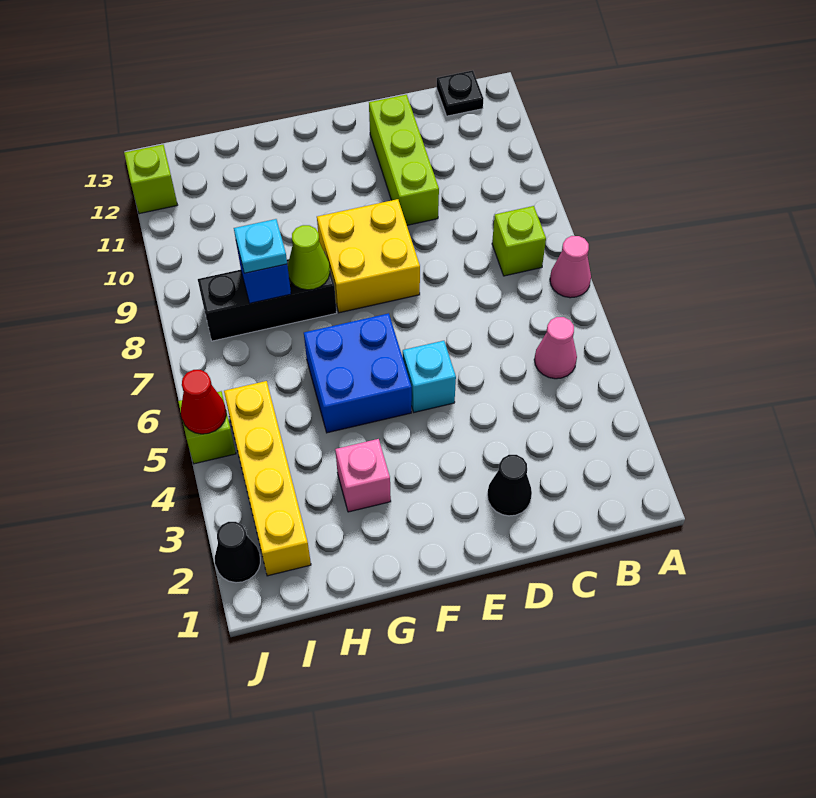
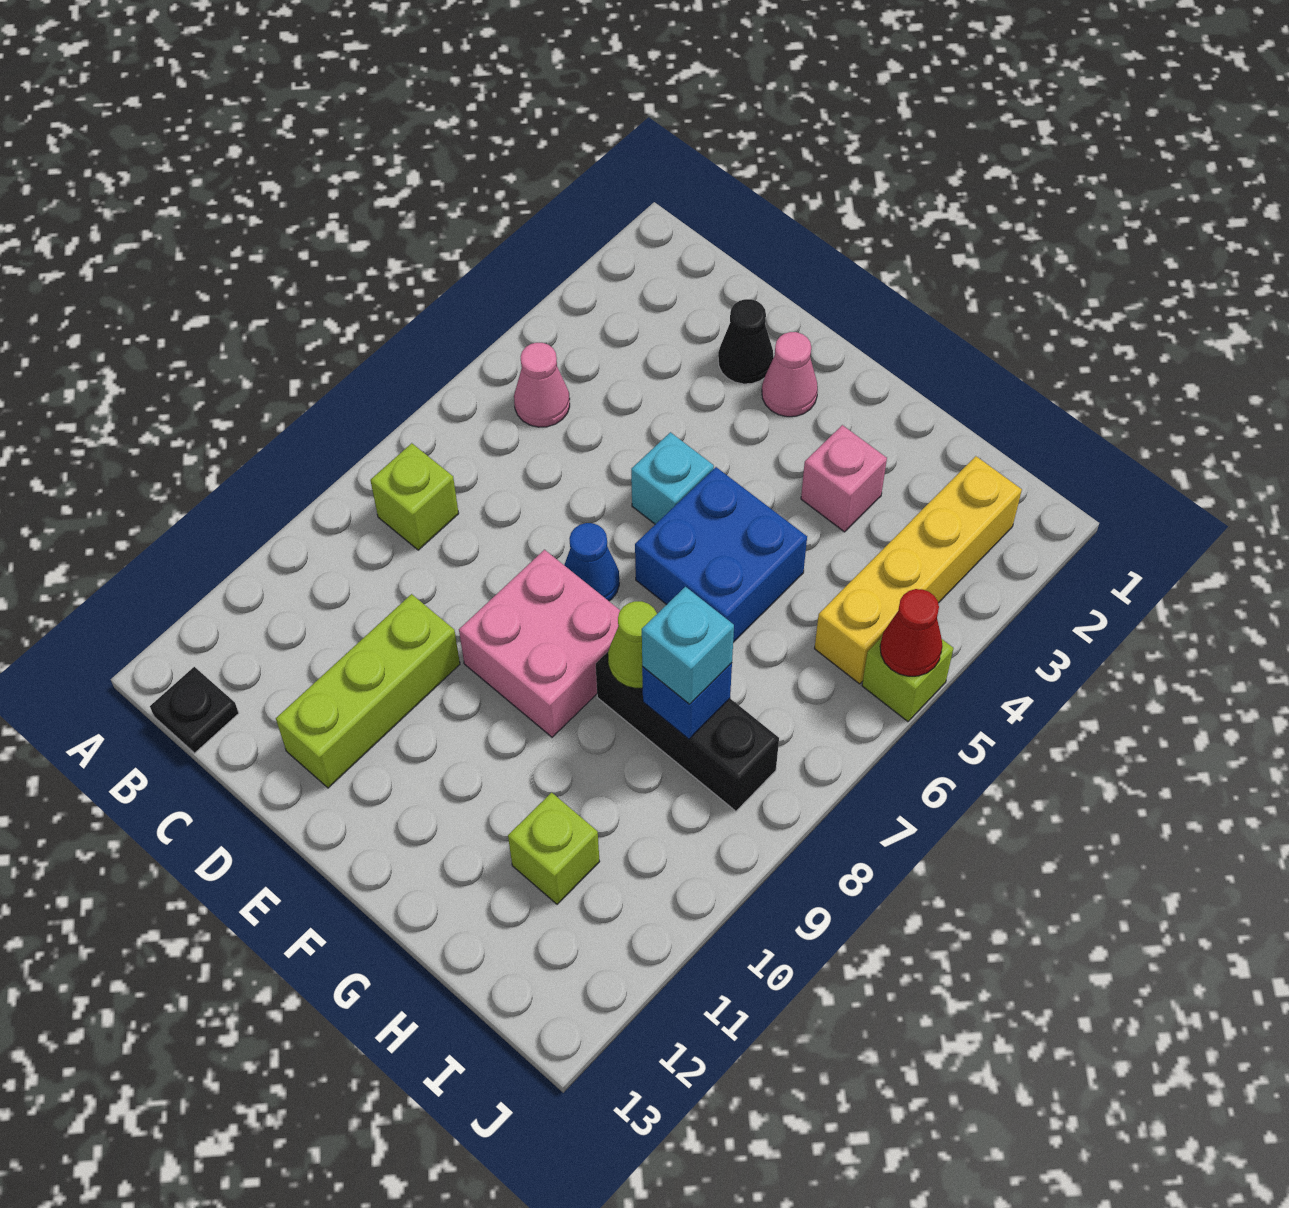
pink cone A7 level 1 -> pink cone E2 level 1
none -> blue cone E7 level 1
yellow brick E8:F9 level 1 -> pink brick E8:F9 level 1
cyan plate H8 level 3 -> cyan brick H8 level 3
black cone J2 level 1 -> none
lime brick J12 level 1 -> lime brick H11 level 1

